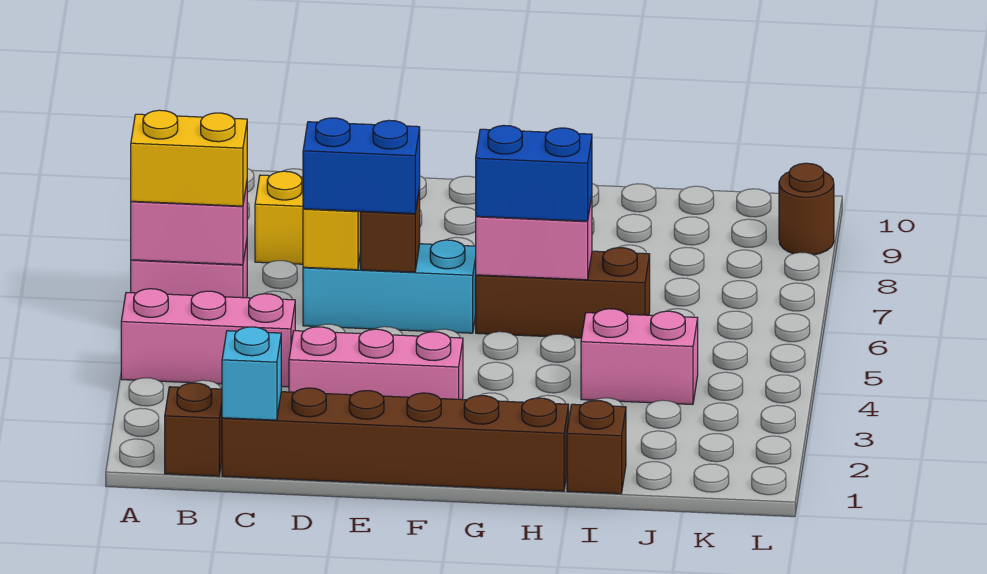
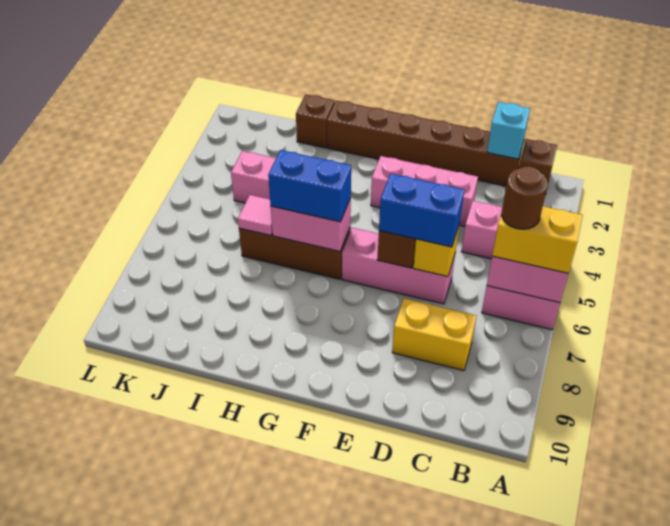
cyan brick D6:F6 level 1 -> pink brick D6:F6 level 1
none -> pink tile I6 level 2
brown round brick L9 level 1 -> brown round brick B6 level 4

